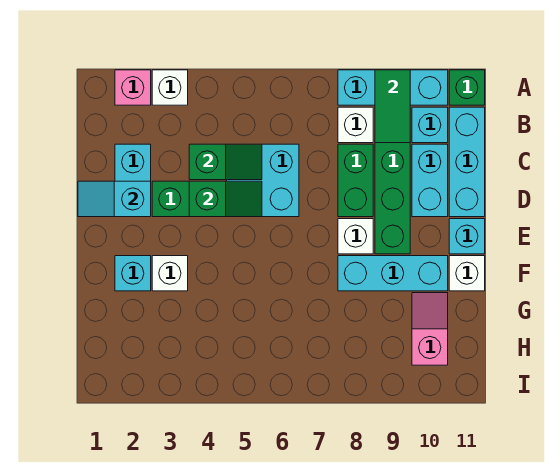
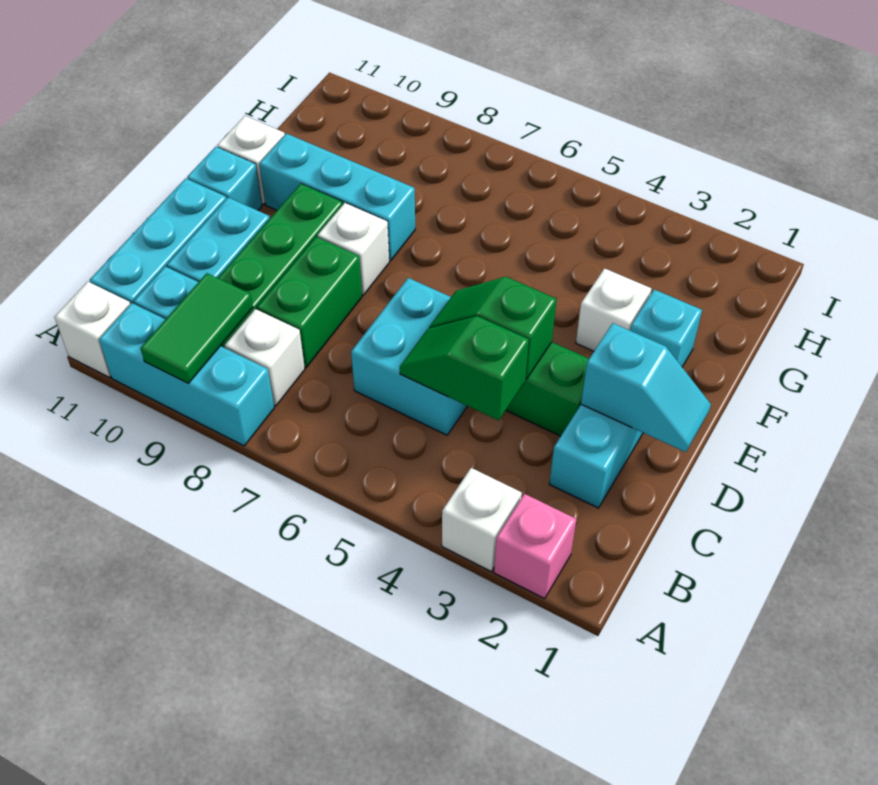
green brick A11 level 1 -> white brick A11 level 1
pink slope G10:H10 level 1 top H -> none

